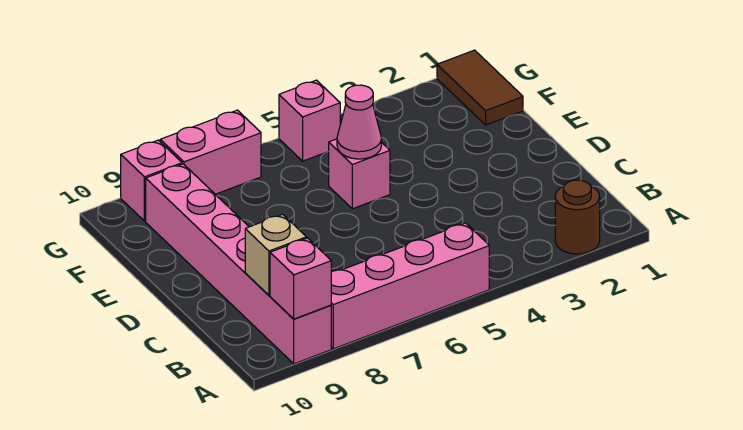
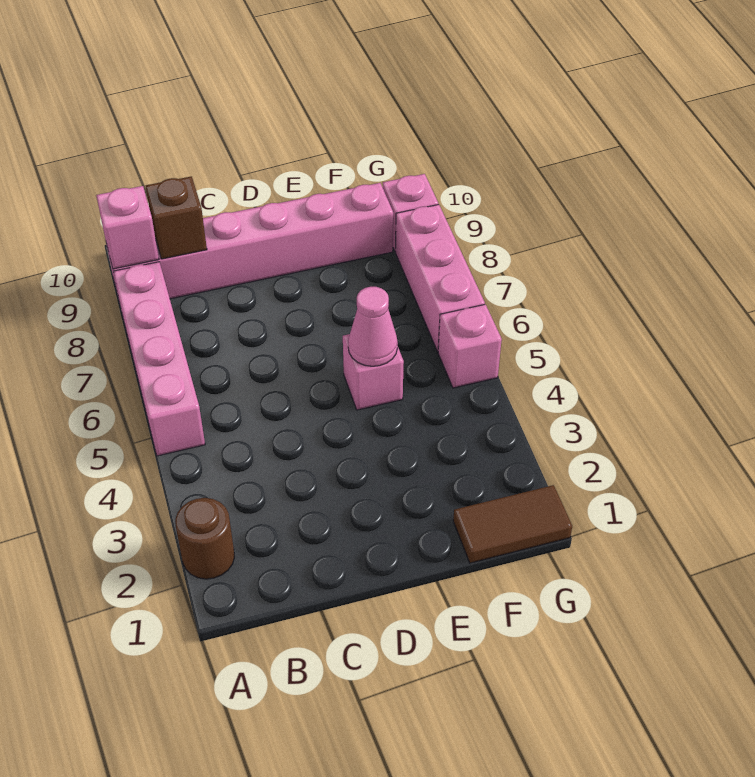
tan brick B9 level 2 -> brown brick B9 level 2
pink brick G7:G8 level 1 -> pink brick G6:G8 level 1

